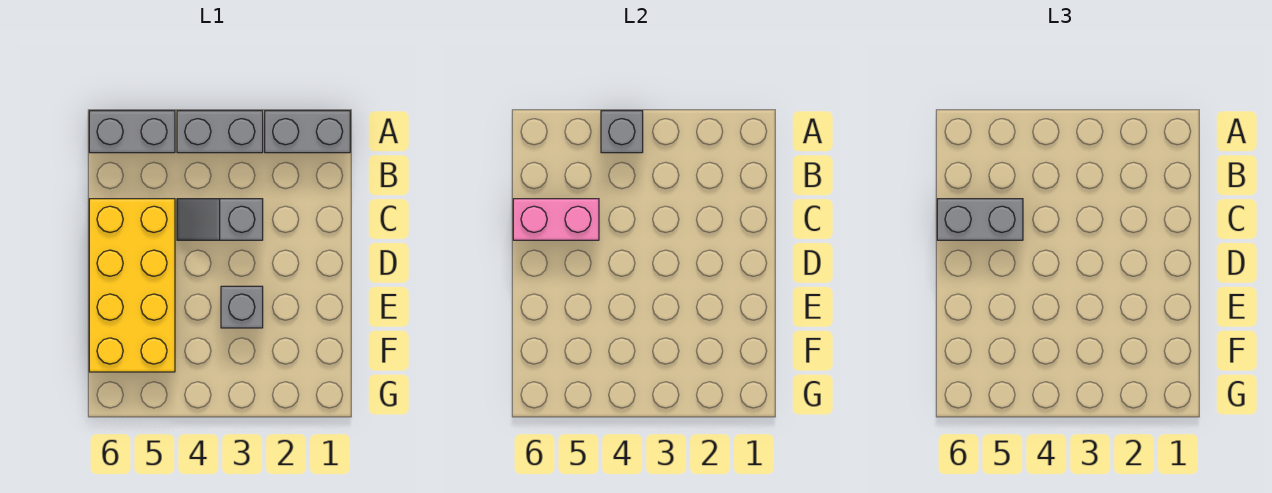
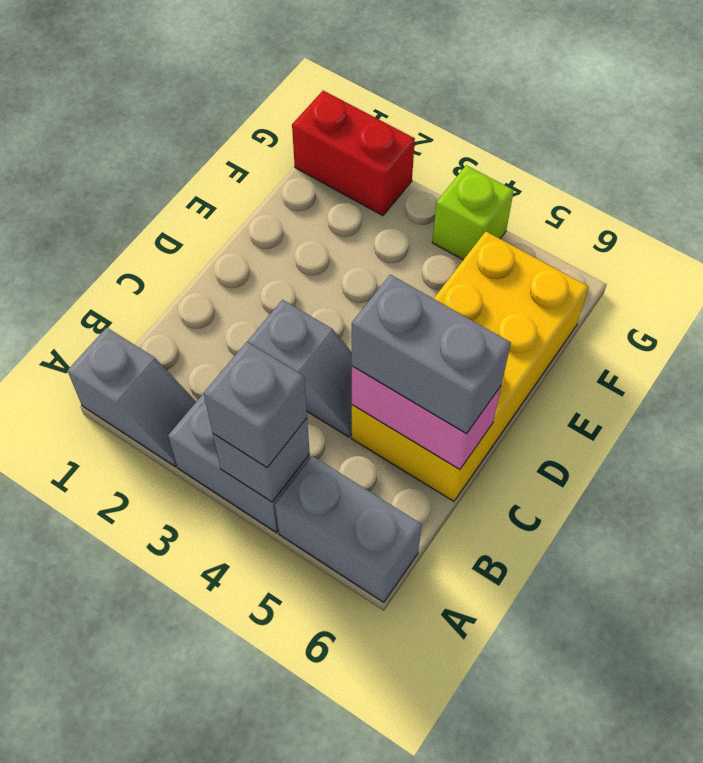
grey brick A1:A2 level 1 -> grey slope A1:A2 level 1 top 1
grey brick E3 level 1 -> grey brick A4 level 3
none -> red brick G1:G2 level 1
none -> lime brick G4 level 1

